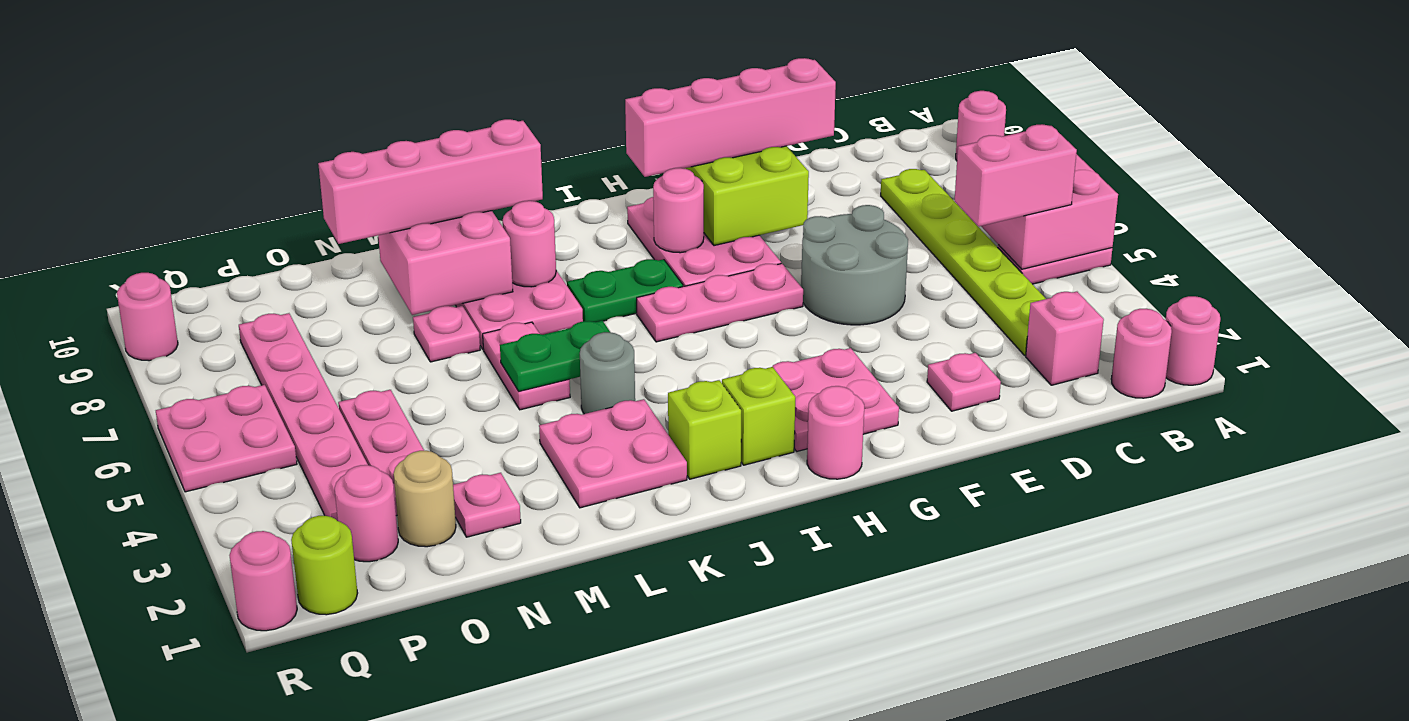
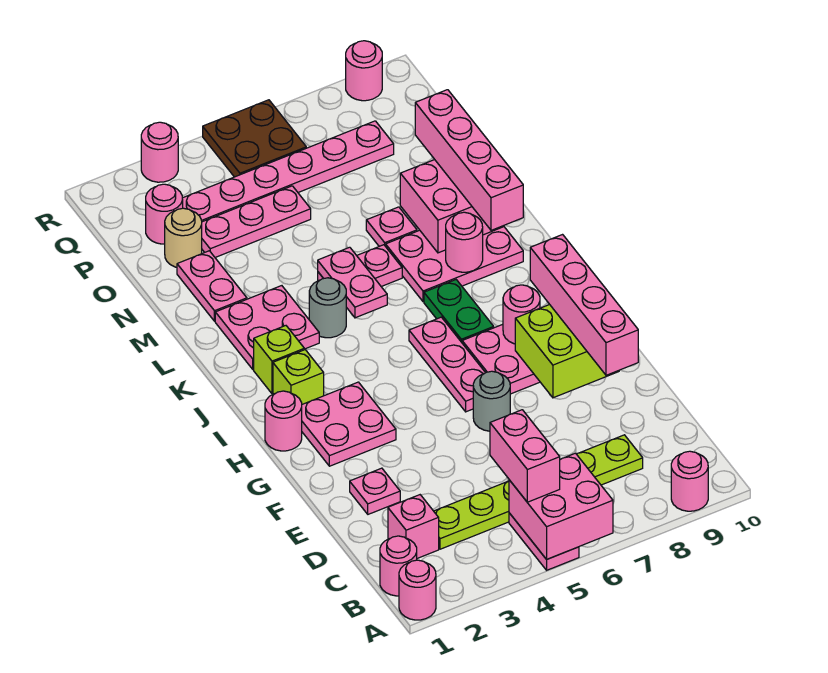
grey round brick E5:F6 level 1 -> grey round brick F6 level 1
green plate K5:L5 level 2 -> pink plate K5:L5 level 2
pink plate N2 level 1 -> pink plate M2:N2 level 1
lime round brick Q1 level 1 -> none
pink plate Q5:R6 level 1 -> brown plate Q5:R6 level 1
pink round brick R1 level 1 -> pink round brick R3 level 1

